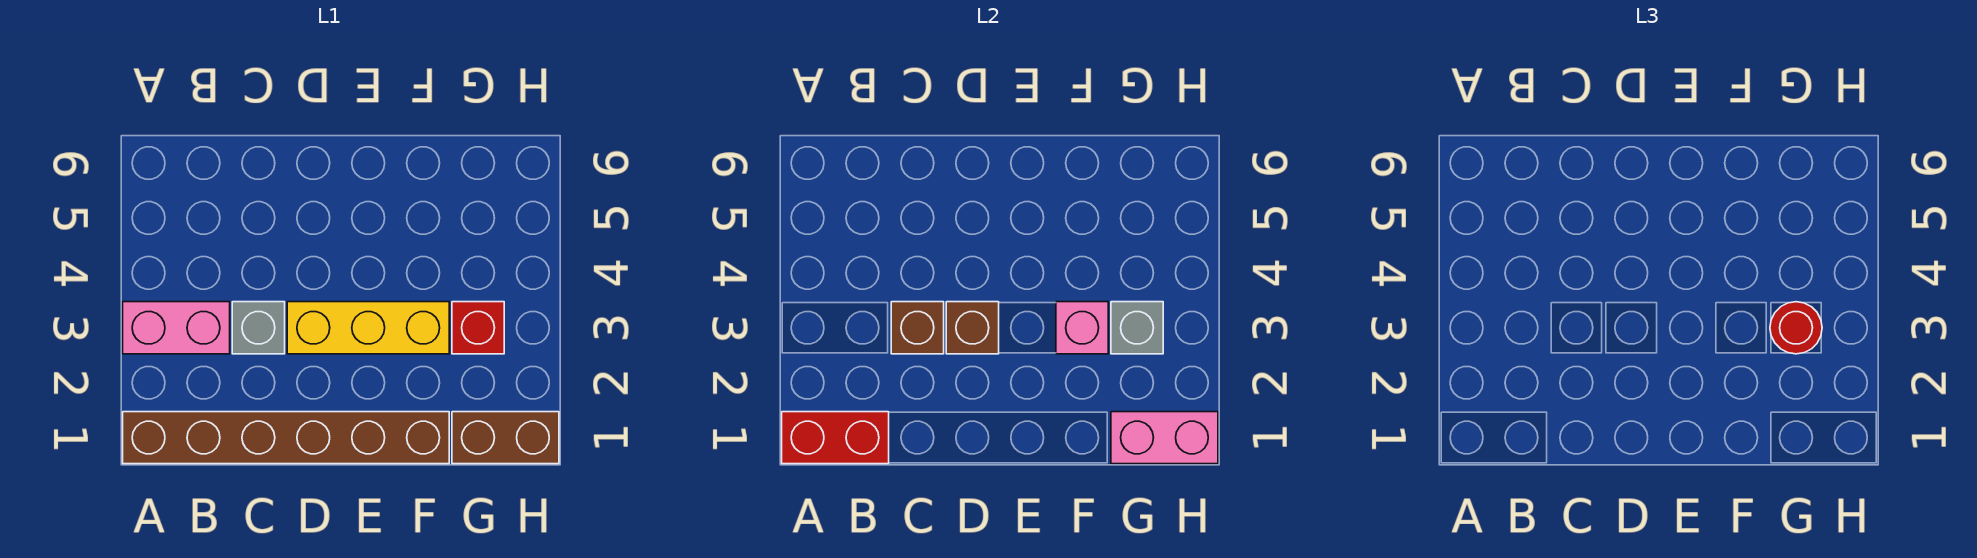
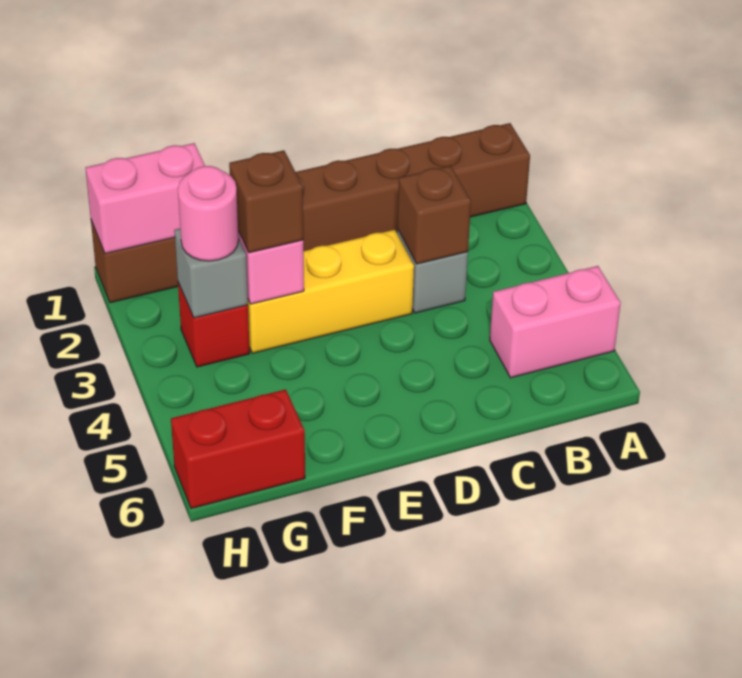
red brick A1:B1 level 2 -> red brick G6:H6 level 1
pink brick A3:B3 level 1 -> pink brick A5:B5 level 1
brown brick D3 level 2 -> brown brick F3 level 3
red round brick G3 level 3 -> pink round brick G3 level 3

